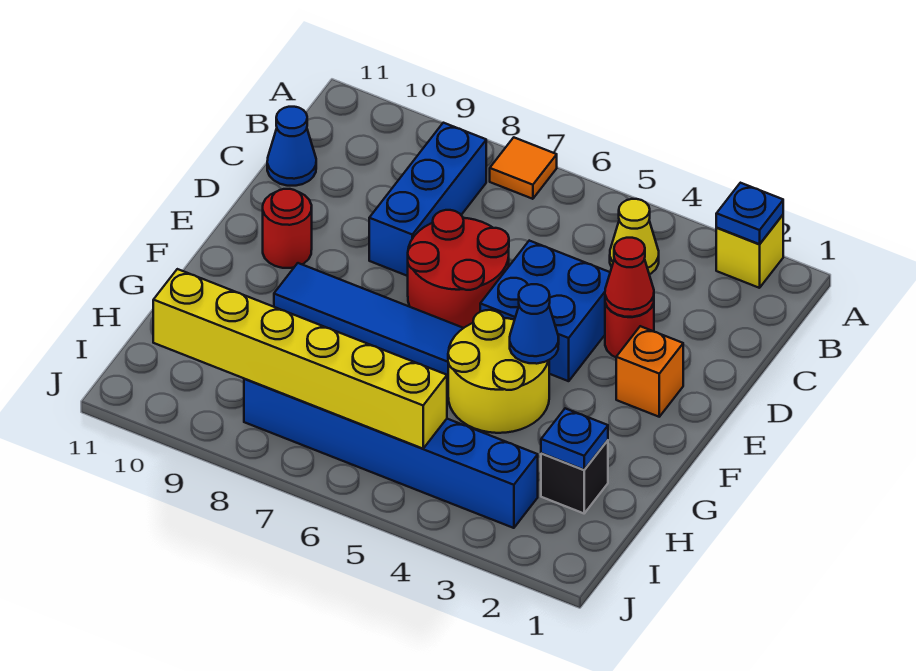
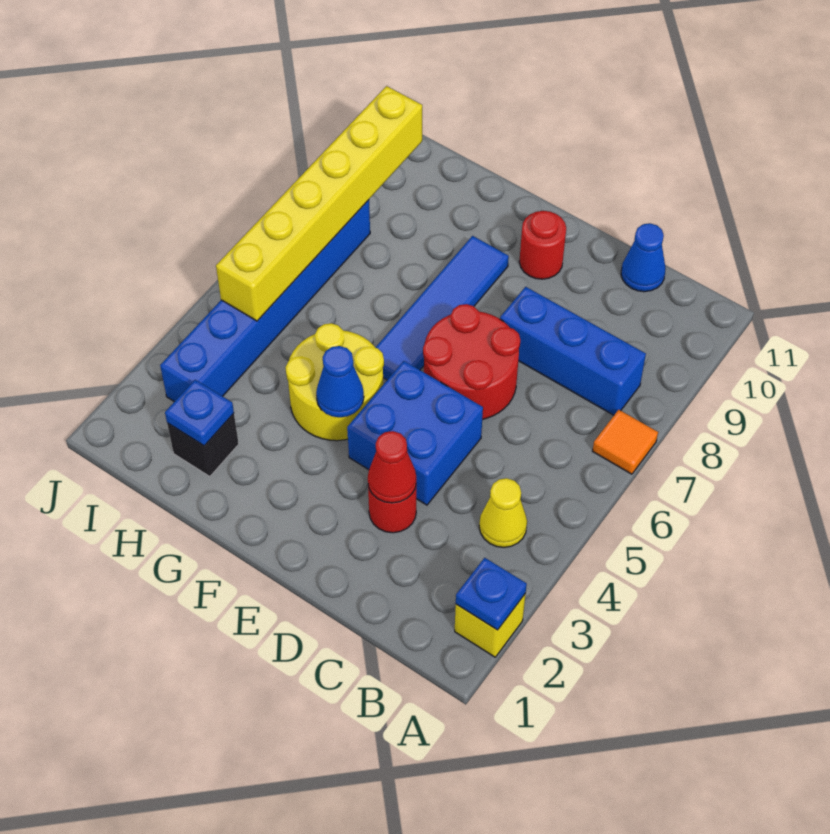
orange brick E2 level 1 -> none

